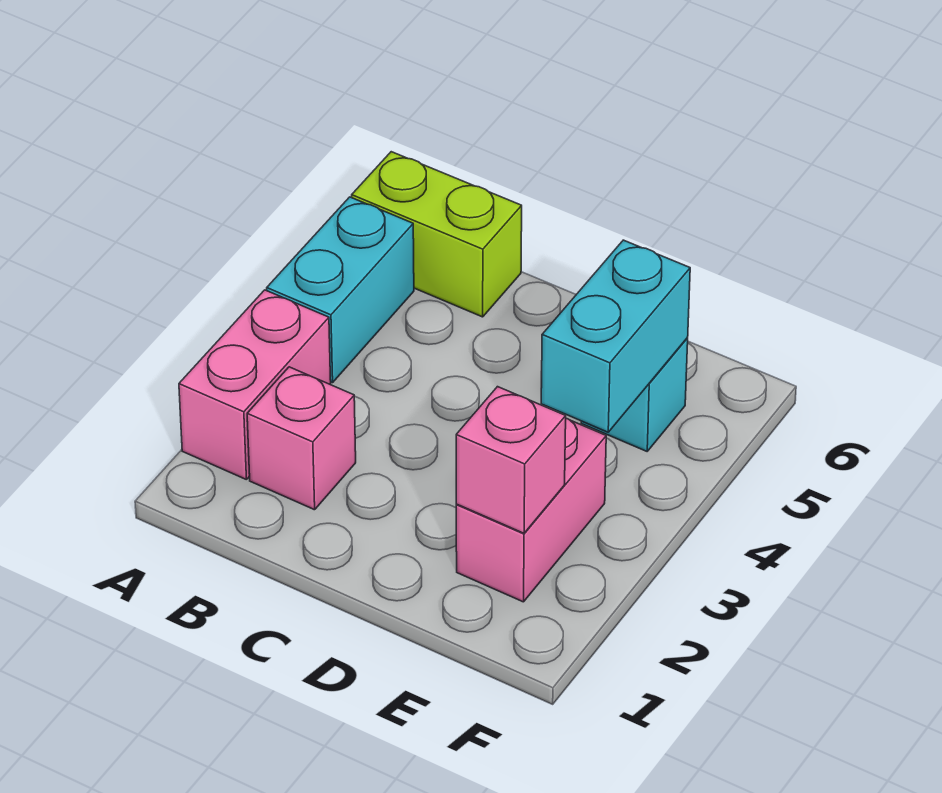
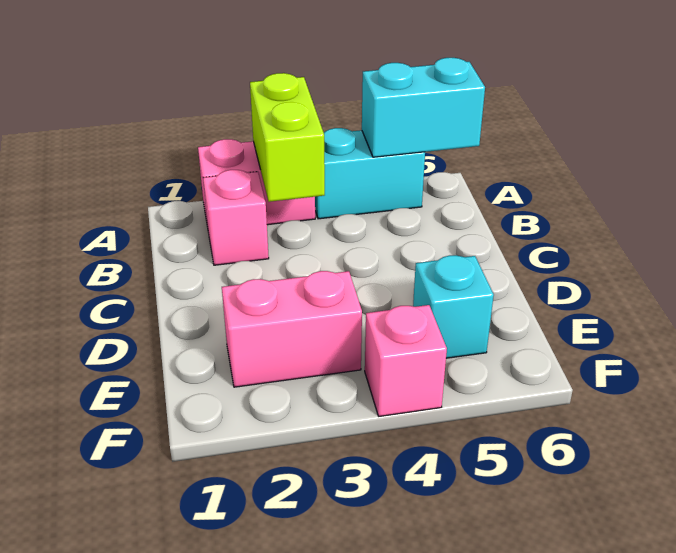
lime brick A6:B6 level 1 -> lime brick A3:B3 level 2
pink brick E2 level 2 -> pink brick F4 level 1
cyan brick E4:E5 level 2 -> cyan brick A5:A6 level 2

